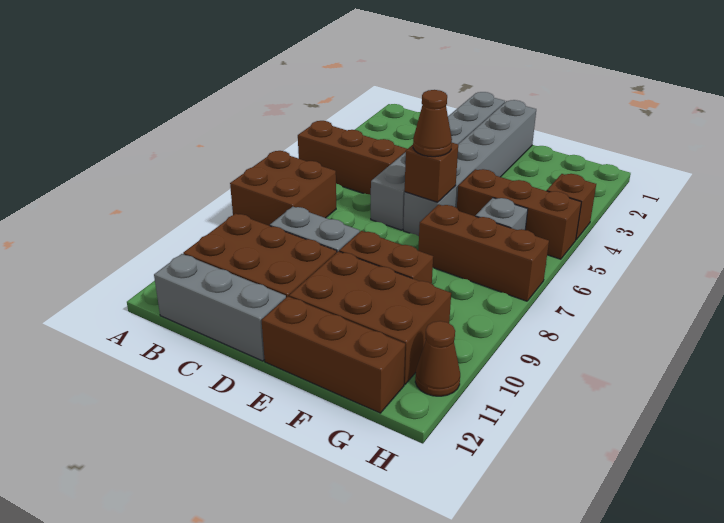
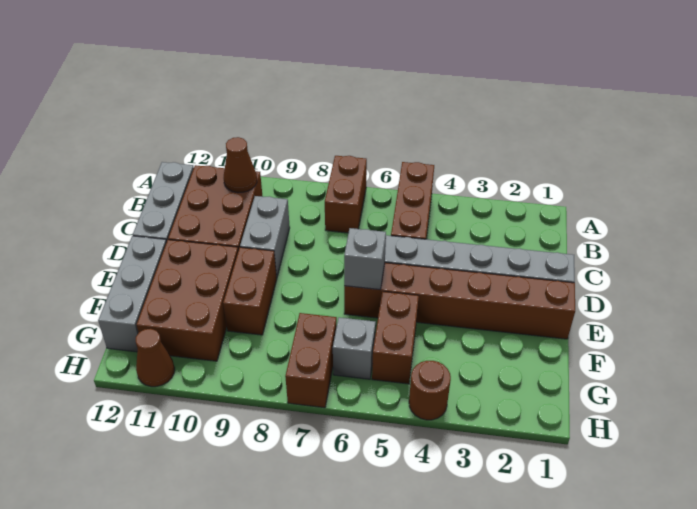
brown brick A7:B8 level 1 -> brown brick A7:B7 level 1
grey brick E1:E6 level 1 -> brown brick E1:E6 level 1
brown brick E6 level 2 -> grey brick E6 level 2
brown cone E6 level 3 -> brown cone B10 level 2
brown brick E12:G12 level 1 -> grey brick E12:G12 level 1
brown brick F5:H5 level 1 -> brown brick F5:G5 level 1
brown brick F7:H7 level 1 -> brown brick G7:H7 level 1
brown brick H4 level 1 -> brown round brick H4 level 1

